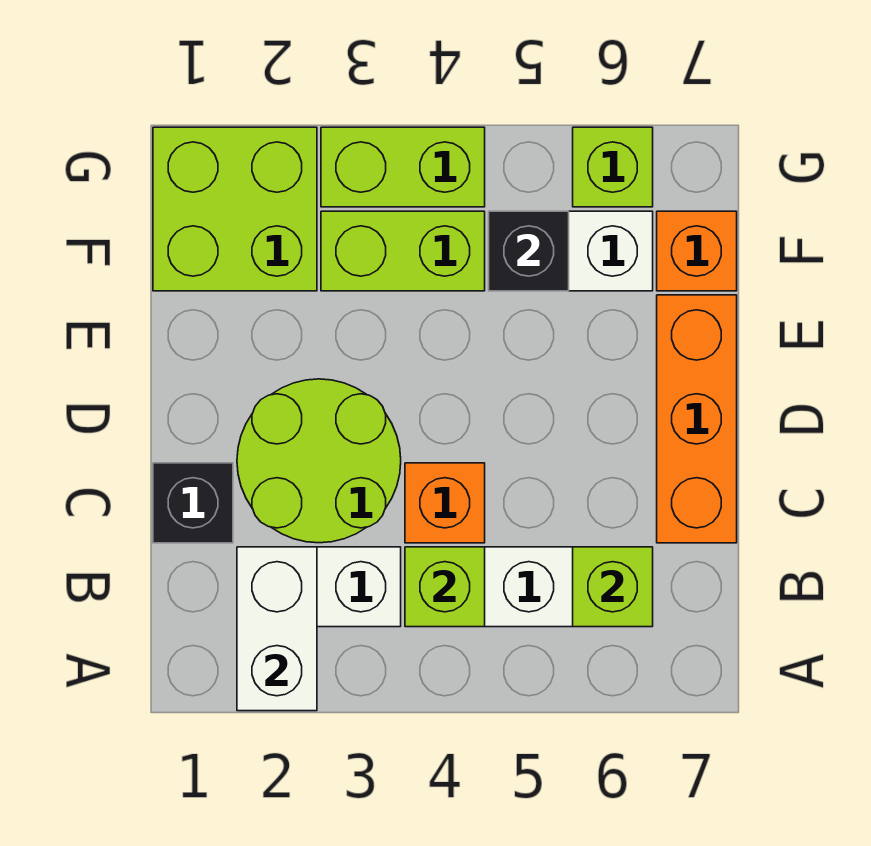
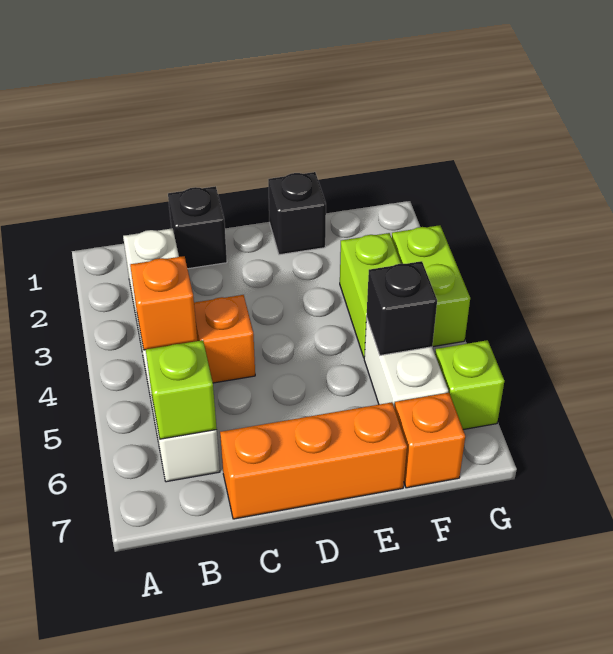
white brick A2:B2 level 2 -> none
lime brick B4 level 2 -> orange brick B4 level 2
lime round brick C2:D3 level 1 -> none
none -> black brick E1 level 1
lime brick F1:G2 level 1 -> none

